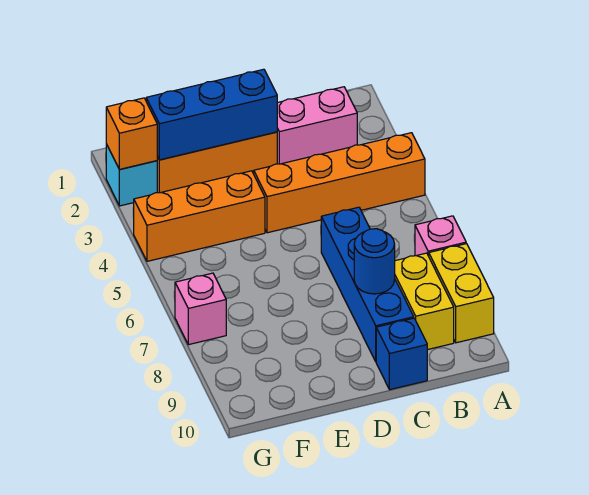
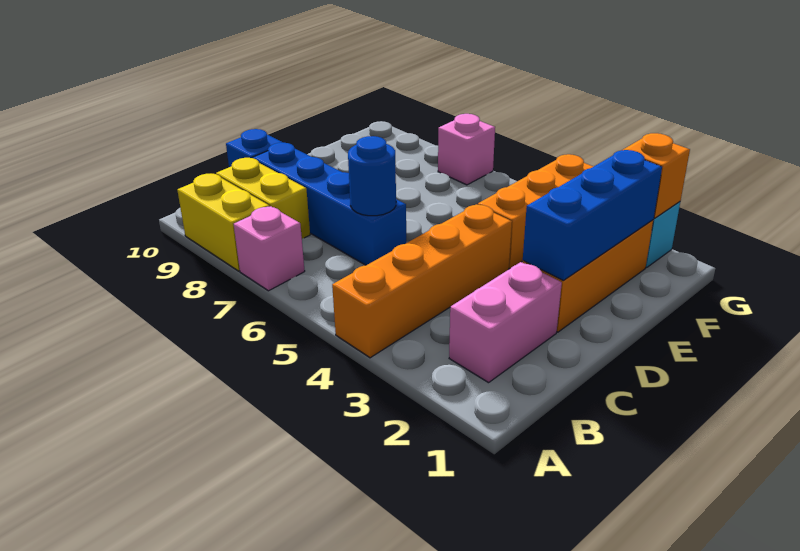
blue round brick C8 level 2 -> blue round brick C6 level 2

